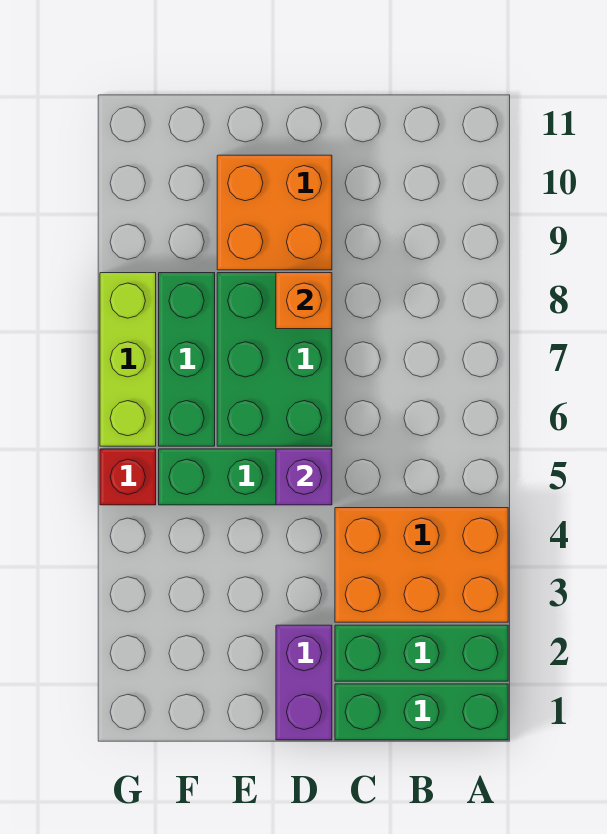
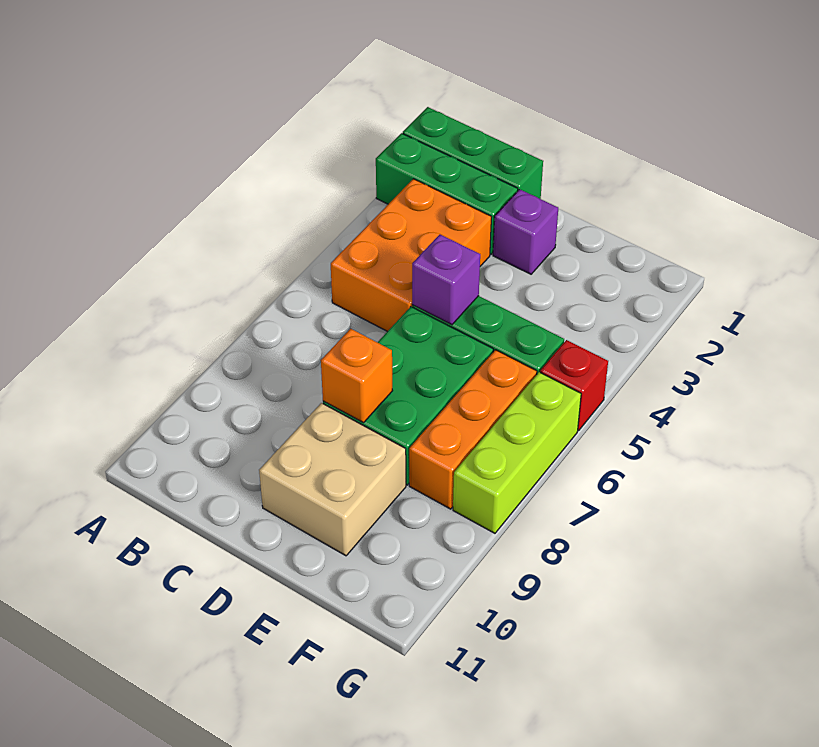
orange brick A3:C4 level 1 -> orange brick B3:C5 level 1
purple brick D1:D2 level 1 -> purple brick D2 level 1
orange brick D9:E10 level 1 -> tan brick D9:E10 level 1
green brick F6:F8 level 1 -> orange brick F6:F8 level 1

